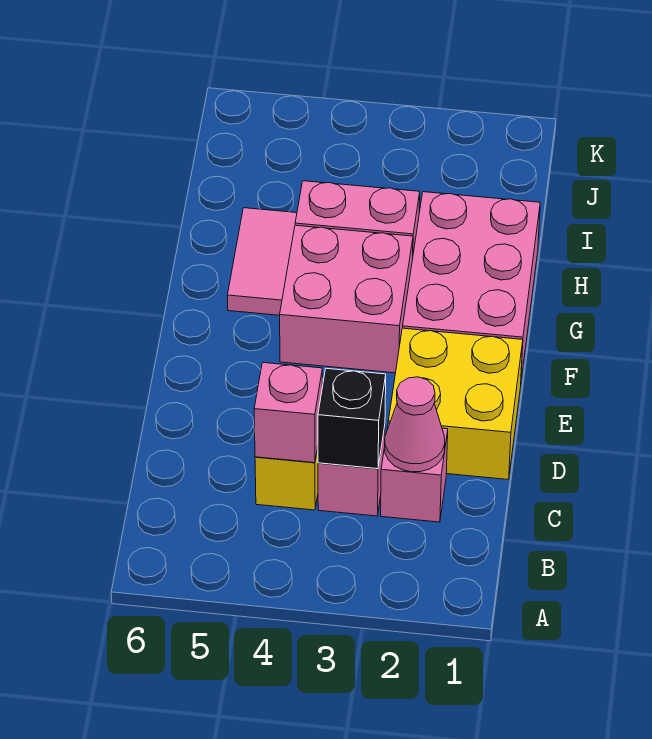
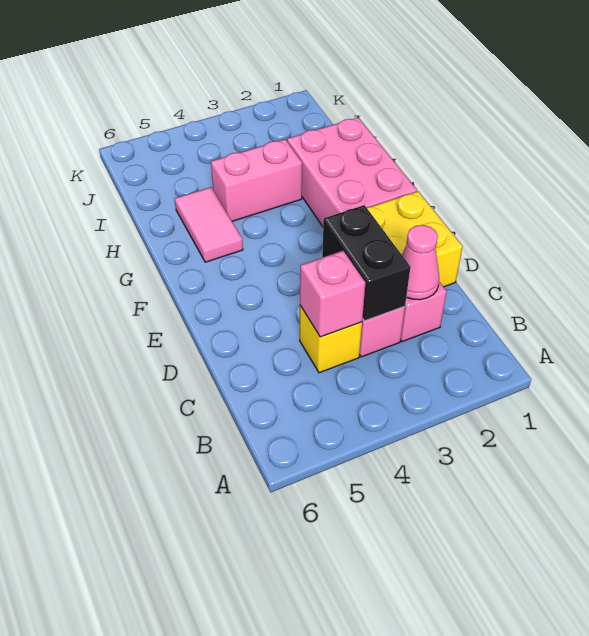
black brick C3 level 2 -> black brick C3:D3 level 2
pink brick F3:G4 level 1 -> none

